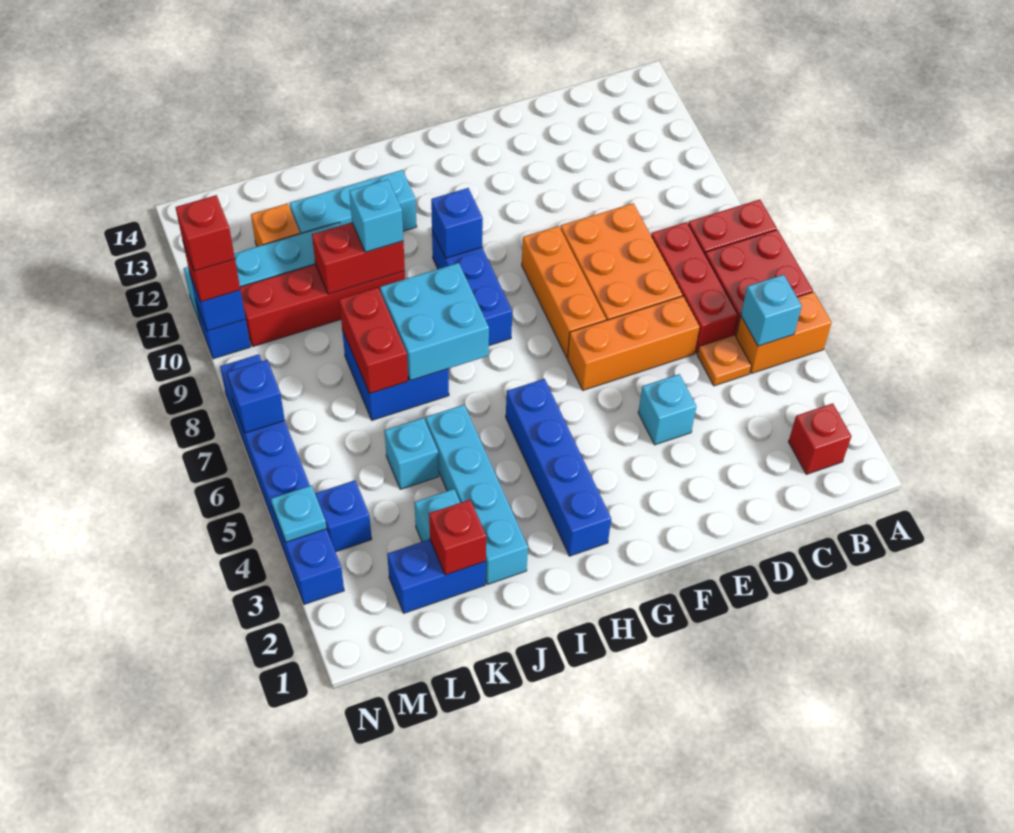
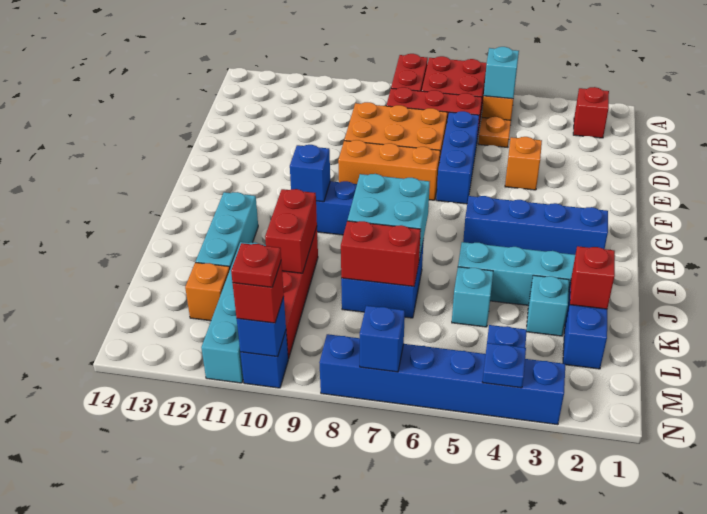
orange brick D6:F6 level 1 -> blue brick D6:F6 level 1
cyan brick E4 level 1 -> orange brick E4 level 1
cyan brick J10 level 3 -> none
cyan plate N4 level 2 -> blue plate N4 level 2
red brick N10 level 4 -> red plate N10 level 4

